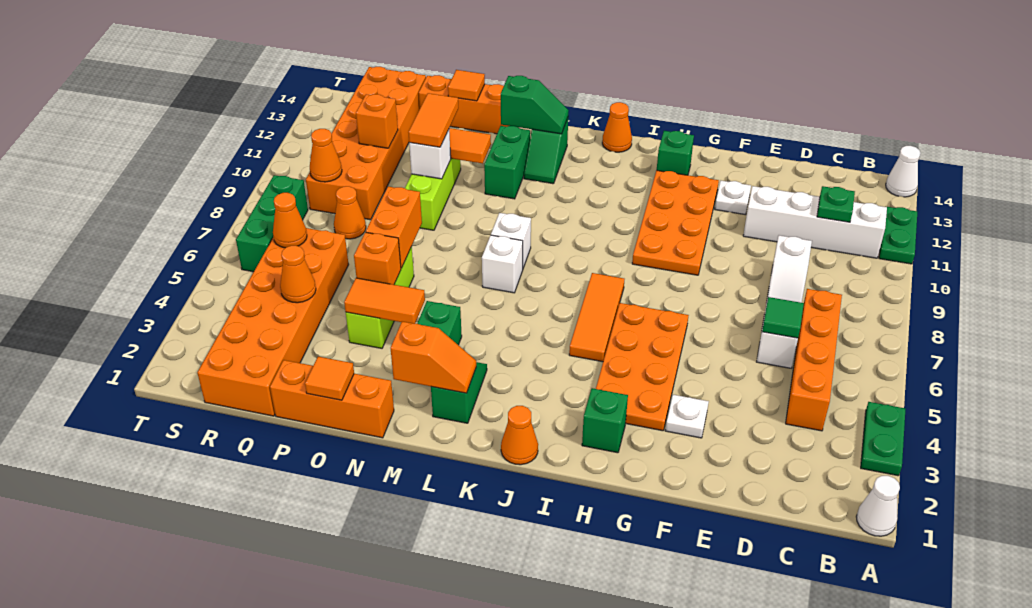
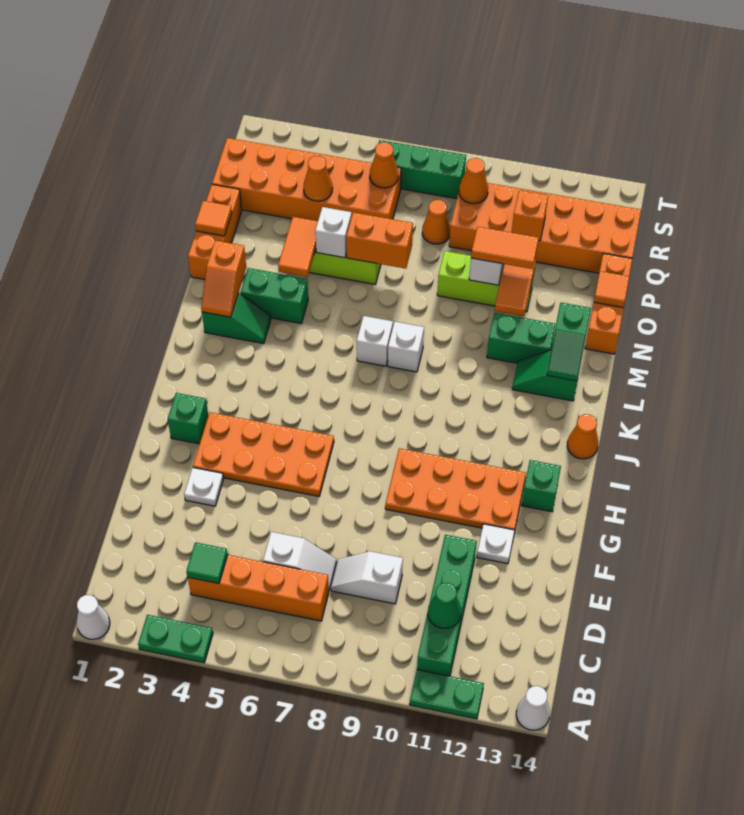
white brick B11:E11 level 1 -> green brick B11:E11 level 1
green plate C11 level 2 -> green cone C11 level 2
green tile D6 level 2 -> green tile C4 level 2
orange tile I5:I7 level 1 -> none
orange cone J1 level 1 -> none
orange brick O5 level 2 -> white brick O5 level 2

